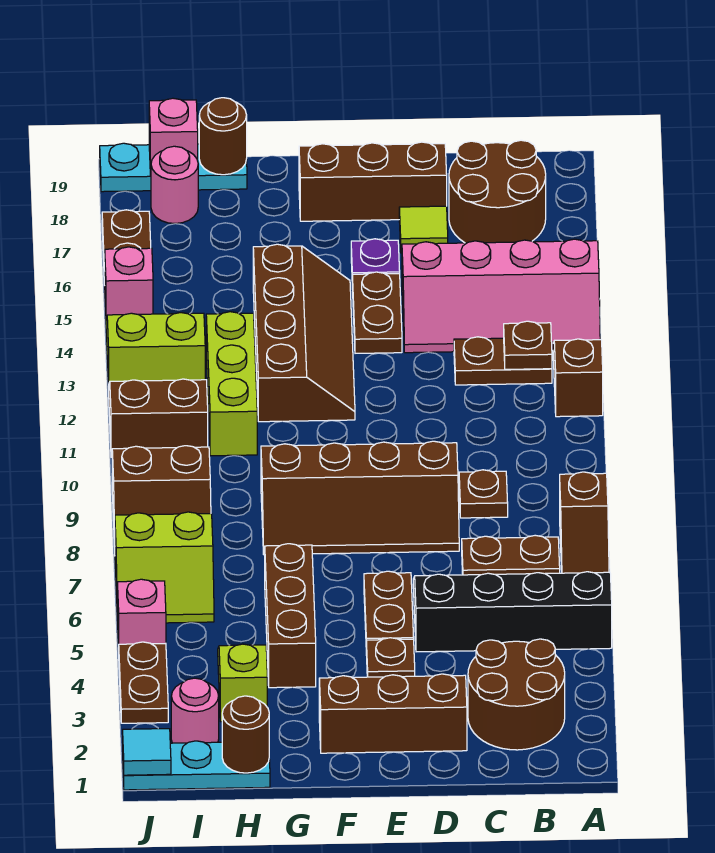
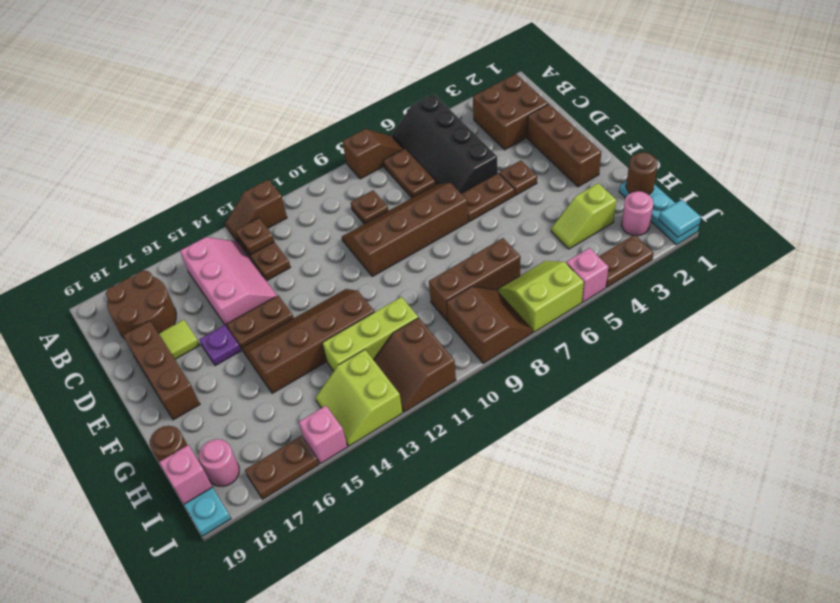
pink slope A14:D15 level 1 top 15 -> pink slope B14:D15 level 1 top 15
brown round brick B2:C3 level 1 -> brown brick B2:C3 level 1
brown slope D8:G9 level 1 top 9 -> brown slope D7:E10 level 1 top E
brown brick G4:G6 level 1 -> brown brick H7:H9 level 1
lime slope I6:J7 level 1 top 7 -> lime slope I6:J7 level 1 top J

